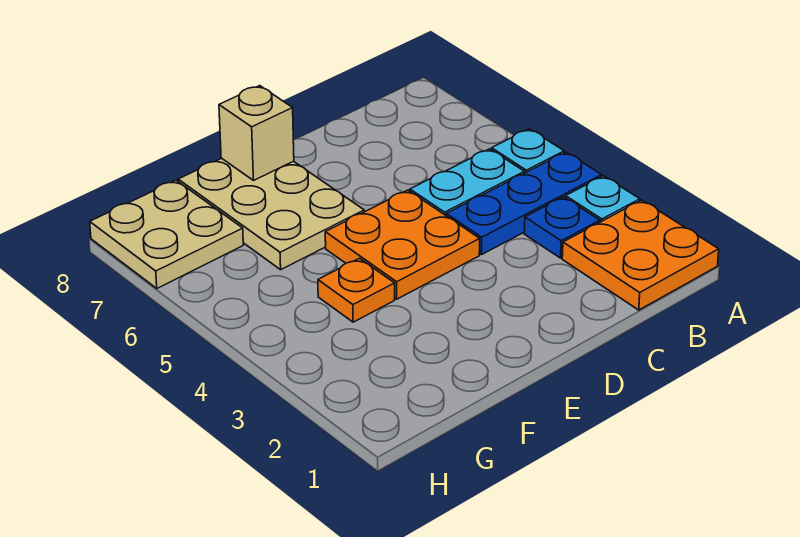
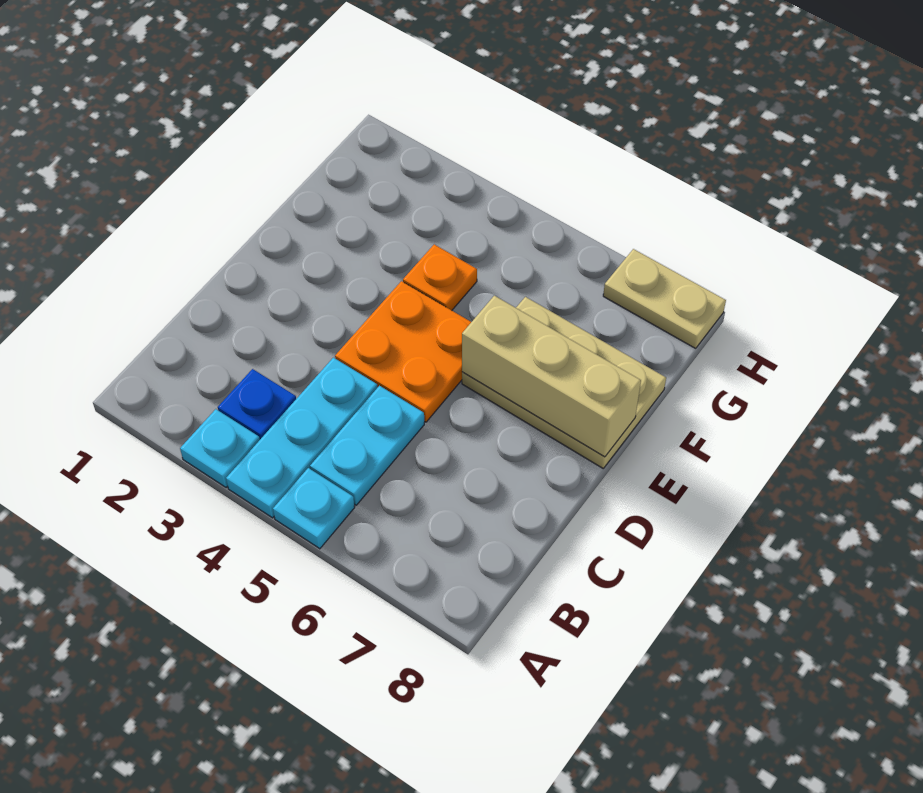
orange plate A1:B2 level 1 -> none
blue plate A4:C4 level 1 -> cyan plate A4:C4 level 1
tan brick E8 level 2 -> tan brick E6:E8 level 2
tan plate G7:H8 level 1 -> tan plate H7:H8 level 1

